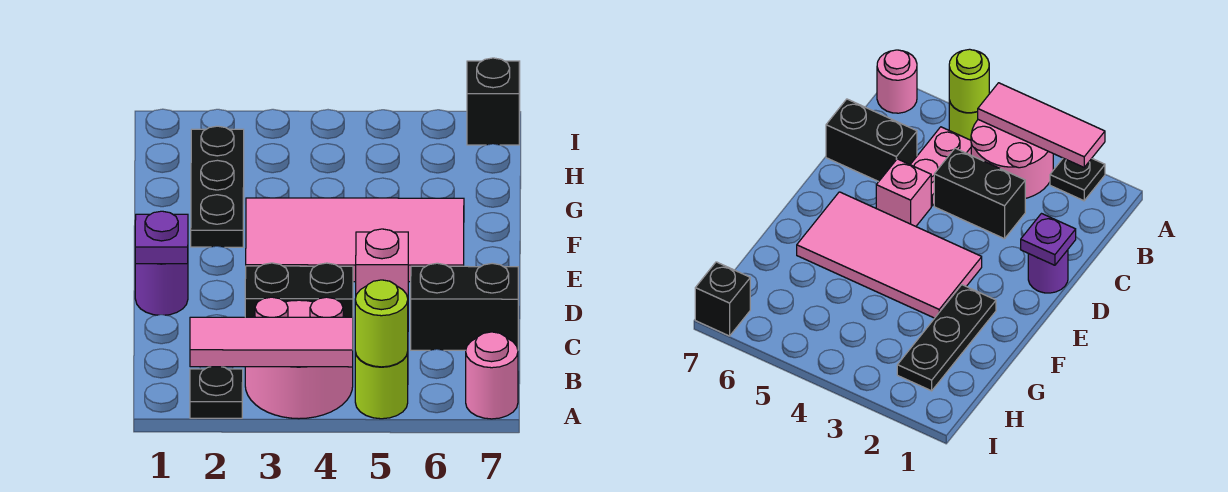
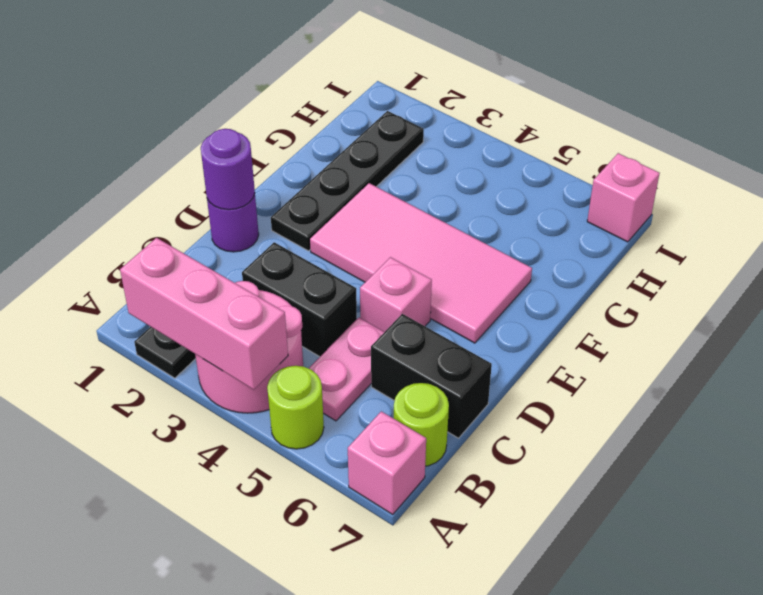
pink tile A2:A4 level 2 -> pink brick A2:A4 level 2
lime round brick A5 level 2 -> lime round brick B7 level 1
pink round brick A7 level 1 -> pink brick A7 level 1
purple plate D1 level 2 -> purple round brick D1 level 2
black plate F2:H2 level 1 -> black plate E2:H2 level 1
black brick I7 level 1 -> pink brick I7 level 1

